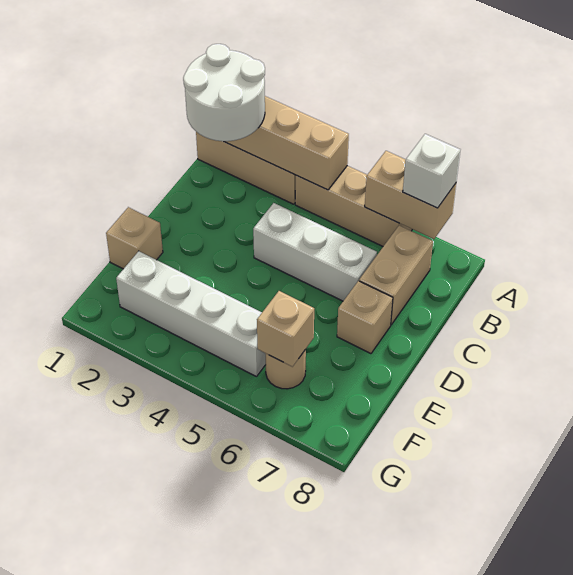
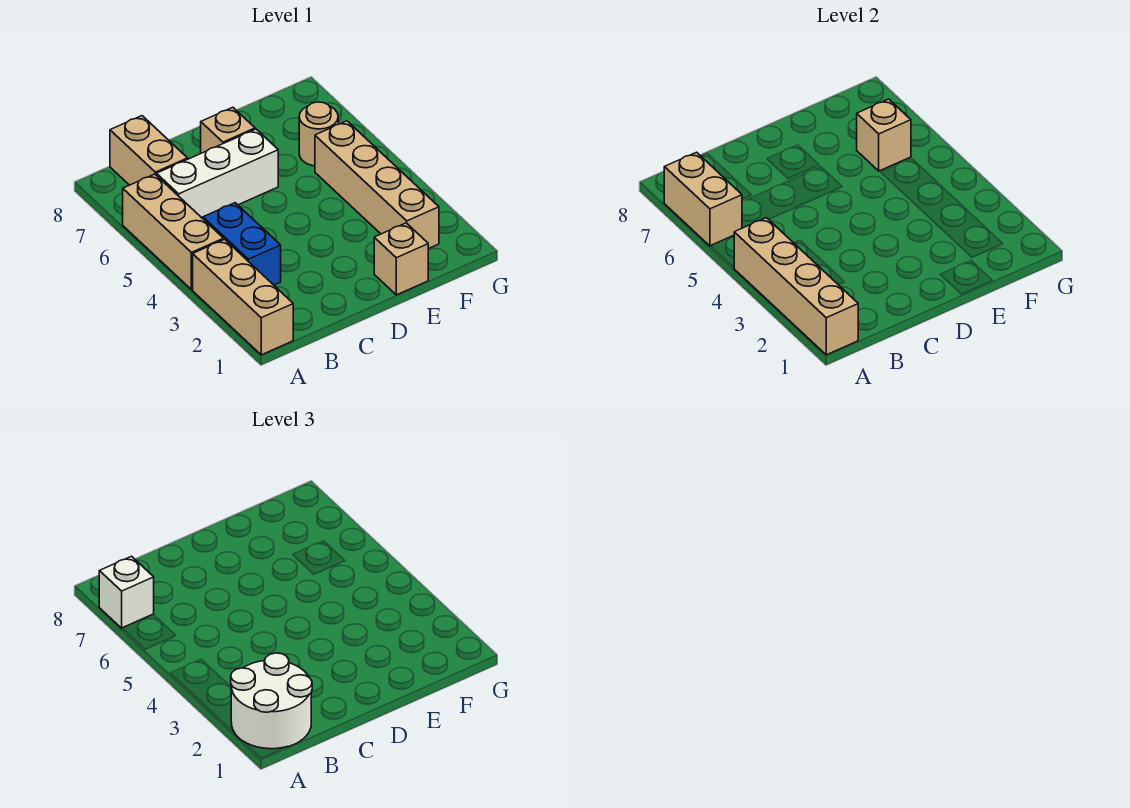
none -> blue brick B3:B4 level 1
tan brick B7:C7 level 1 -> tan brick B7:B8 level 1
white brick C4:C6 level 1 -> white brick B6:D6 level 1
white brick F2:F5 level 1 -> tan brick F2:F5 level 1

